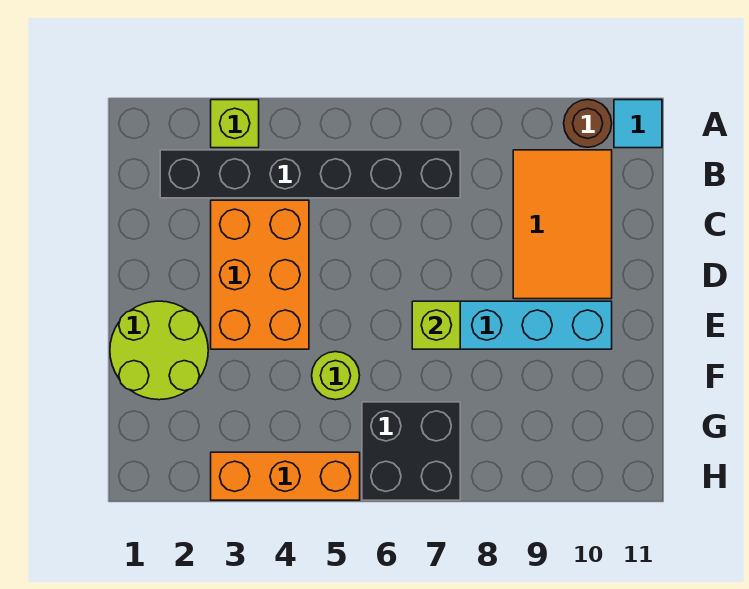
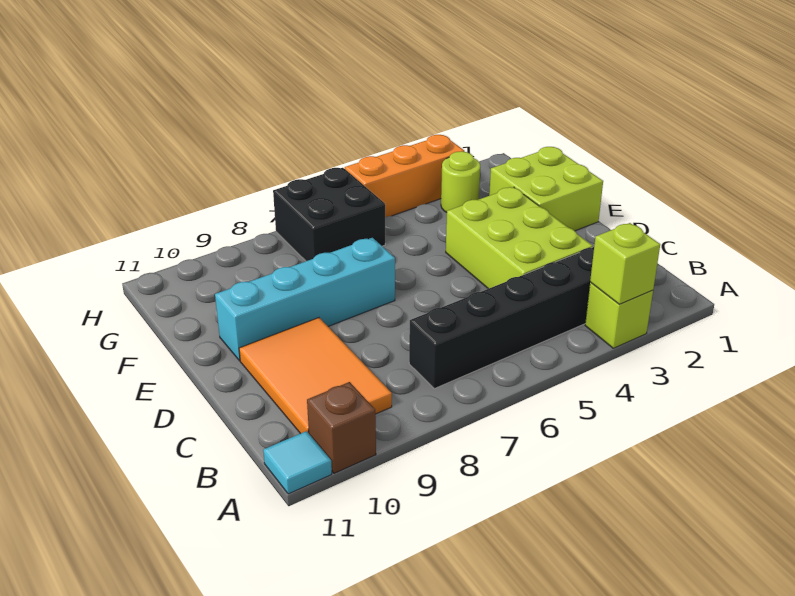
brown round brick A10 level 1 -> brown brick A10 level 1
orange brick C3:E4 level 1 -> lime brick C3:E4 level 1
lime round brick E1:F2 level 1 -> lime brick E1:F2 level 1
lime brick E7 level 2 -> lime brick A3 level 2
lime round brick F5 level 1 -> lime round brick G3 level 1

